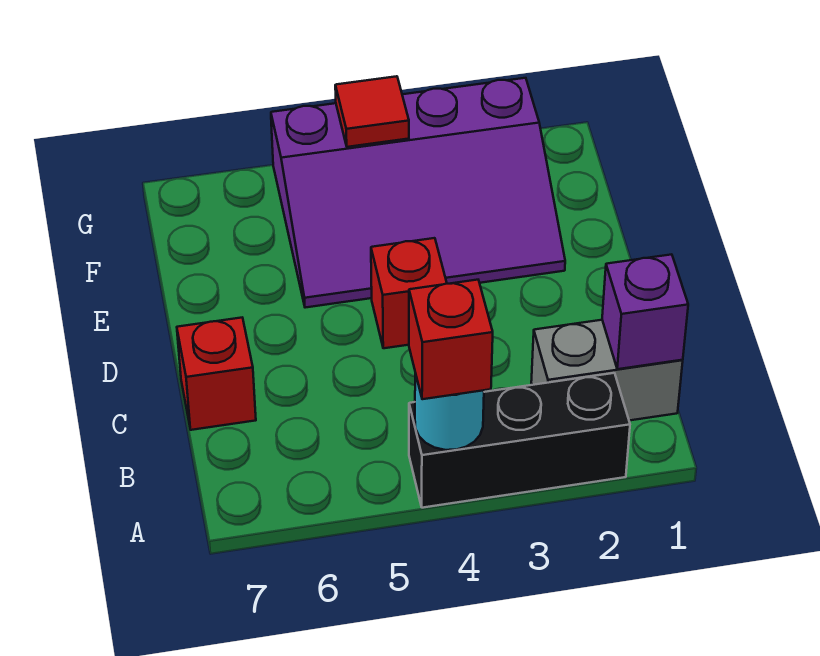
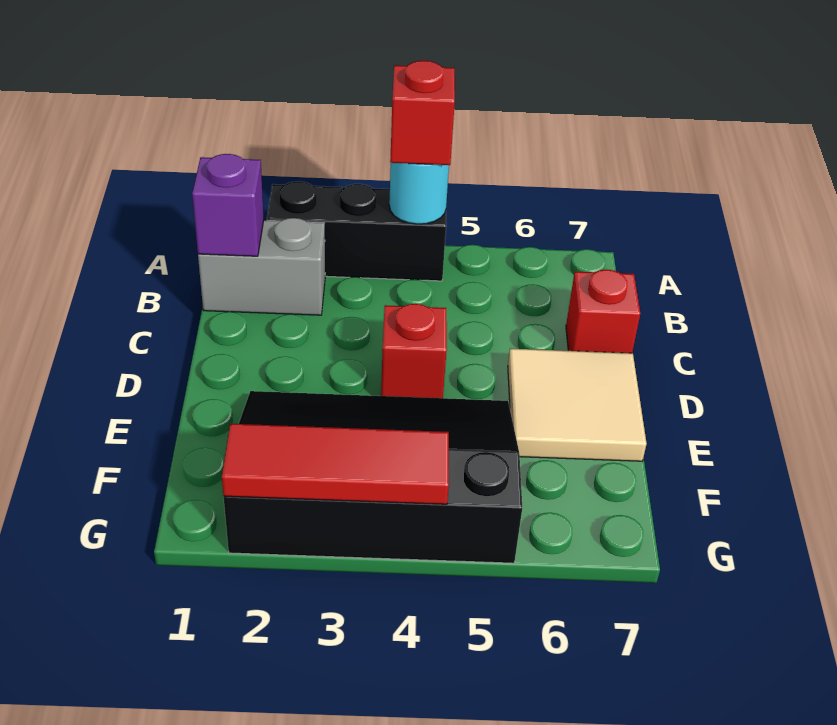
none -> tan tile D6:E7 level 1
purple slope E2:G5 level 1 top G -> black slope E2:G5 level 1 top G
red tile G4 level 2 -> red tile G2:G4 level 2

